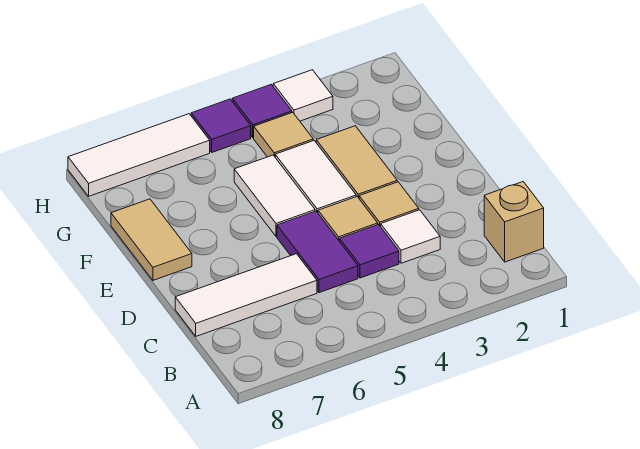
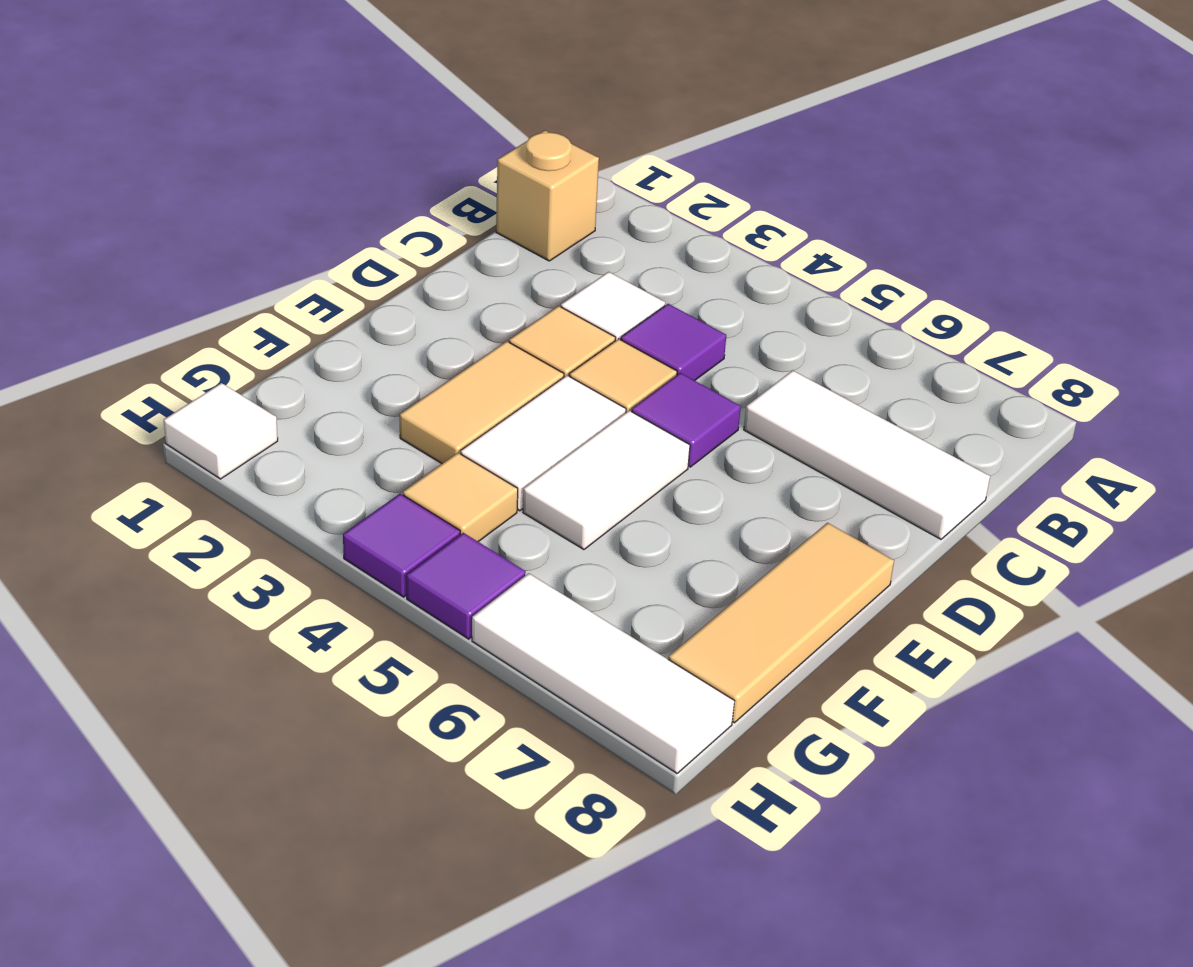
purple tile C5:D5 level 1 -> purple tile D5 level 1
tan tile E8:F8 level 1 -> tan tile E8:G8 level 1
white tile H3 level 1 -> white tile H1 level 1

